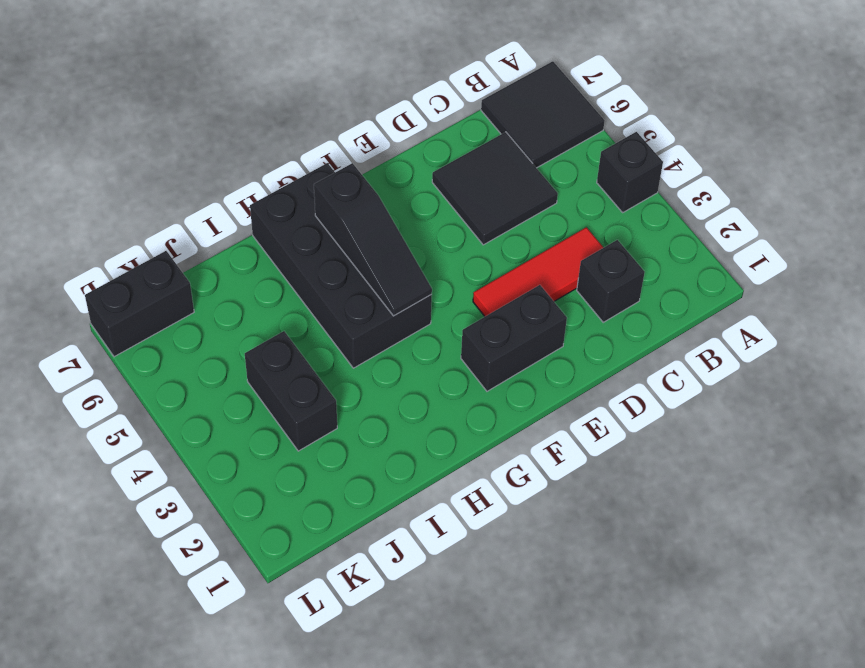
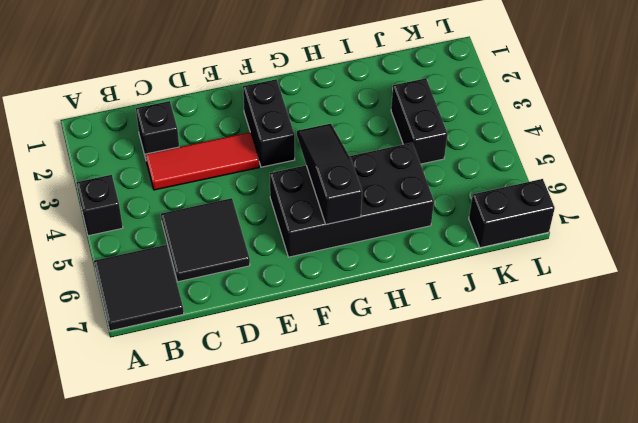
black brick E2:F2 level 1 -> black brick F2:F3 level 1
black brick G4:H7 level 1 -> black brick F5:I6 level 1

